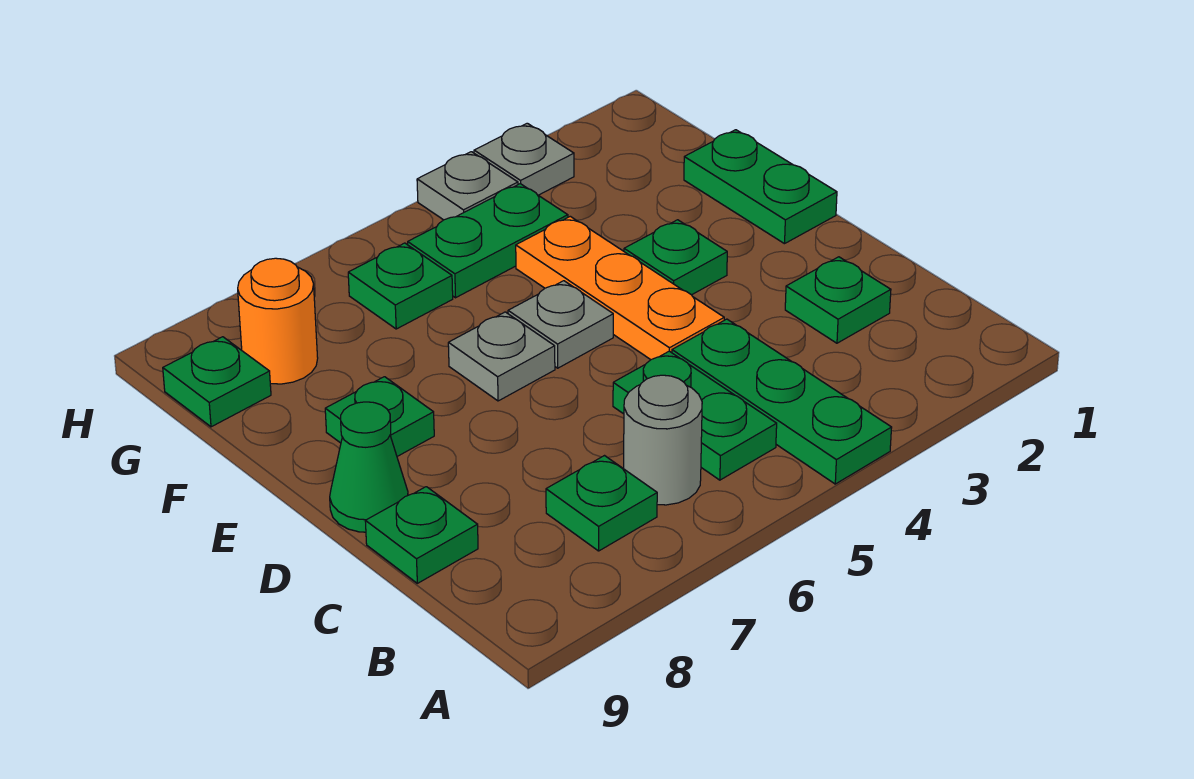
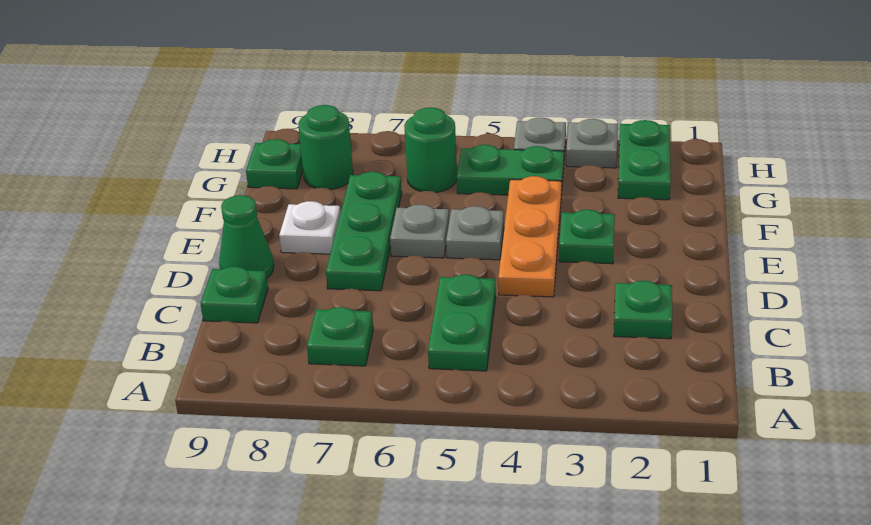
green plate A4:C4 level 1 -> green plate D7:F7 level 1
grey round brick B6 level 1 -> none
green plate E1:F1 level 1 -> green plate G2:H2 level 1
green plate E8 level 1 -> white plate E8 level 1
green plate G6 level 1 -> green round brick G6 level 1
orange round brick G8 level 1 -> green round brick G8 level 1

